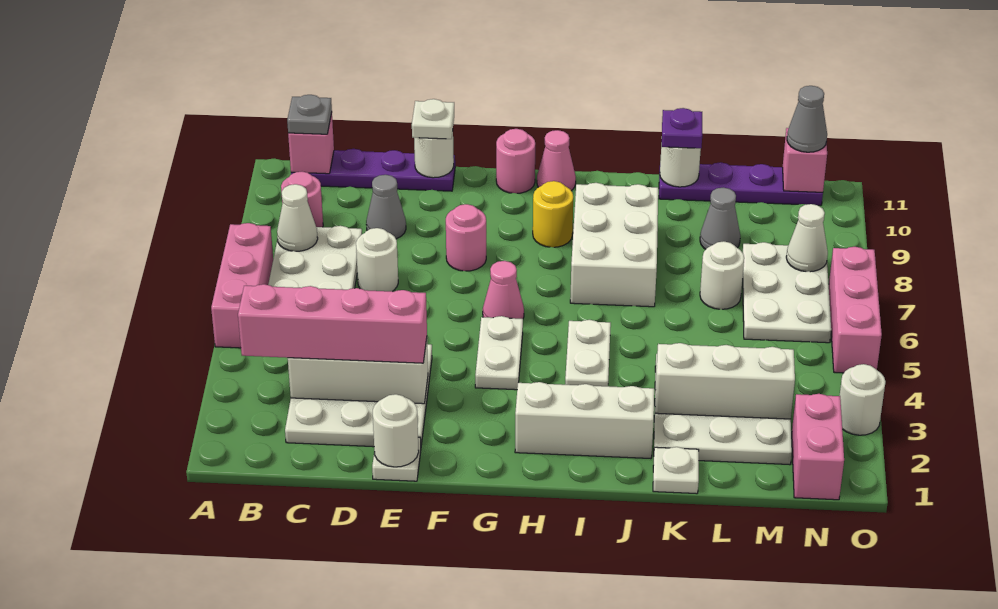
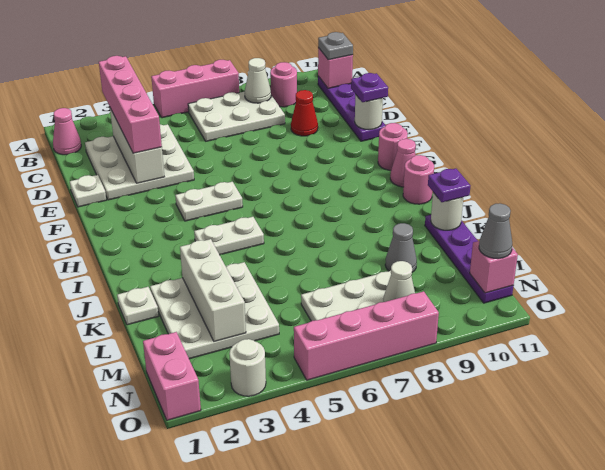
white round brick D7 level 1 -> none
grey cone D9 level 1 -> red cone D9 level 1
white round brick E1 level 2 -> none
white plate E11 level 3 -> purple plate E11 level 3
pink round brick F8 level 1 -> pink round brick I11 level 1
pink cone G6 level 1 -> pink cone B1 level 1
white brick H2:J2 level 1 -> none
yellow round brick H9 level 1 -> none
white brick I7:J9 level 1 -> none
white round brick L7 level 1 -> none
pink brick N1:N2 level 1 -> pink brick N1:O1 level 1
pink brick O5:O7 level 1 -> pink brick O5:O8 level 1

